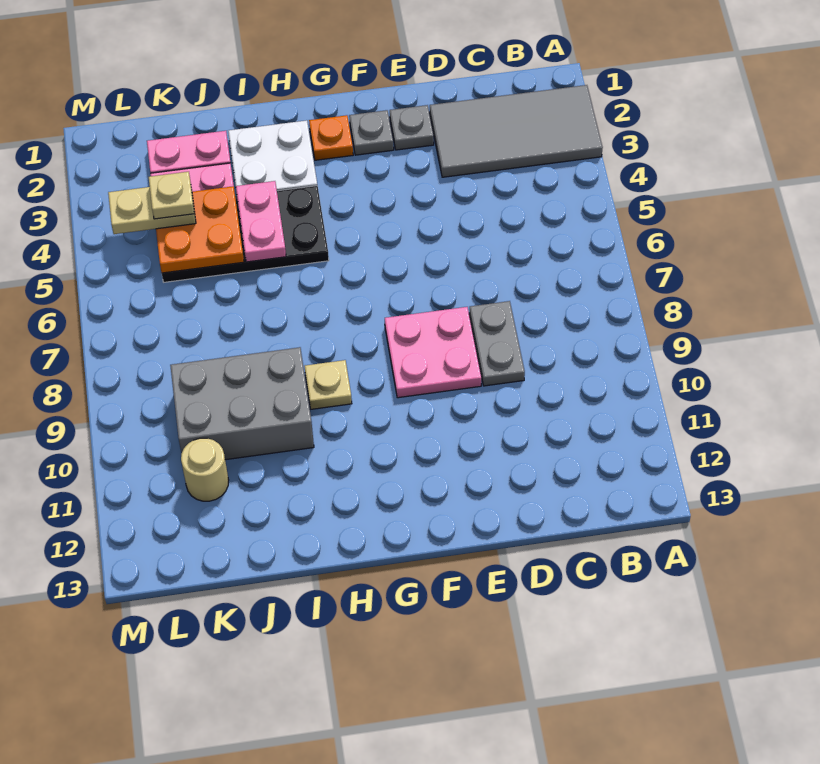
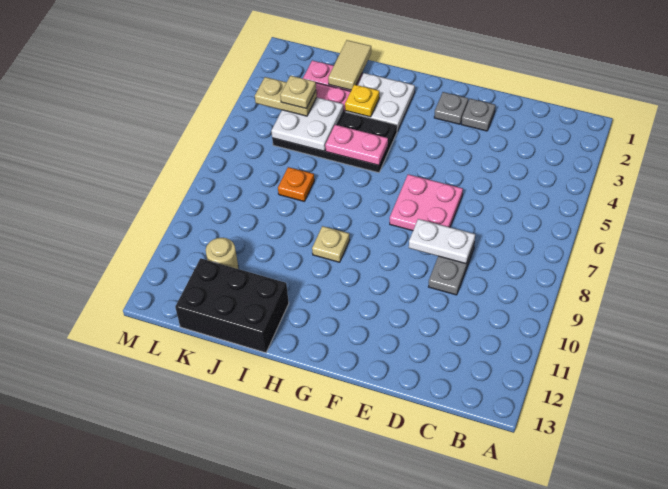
grey tile A2:D3 level 1 -> none
none -> white plate D8:E8 level 2
pink plate E8:F9 level 1 -> pink plate E6:F7 level 1
orange plate G2 level 1 -> orange plate J7 level 1
none -> yellow plate I3 level 2
pink plate I4:I5 level 2 -> pink plate H5:I5 level 2
grey brick I9:K10 level 1 -> none
none -> black brick I12:K13 level 1
none -> tan tile J1:J2 level 2
orange plate J4:K5 level 2 -> white plate J4:K5 level 2

